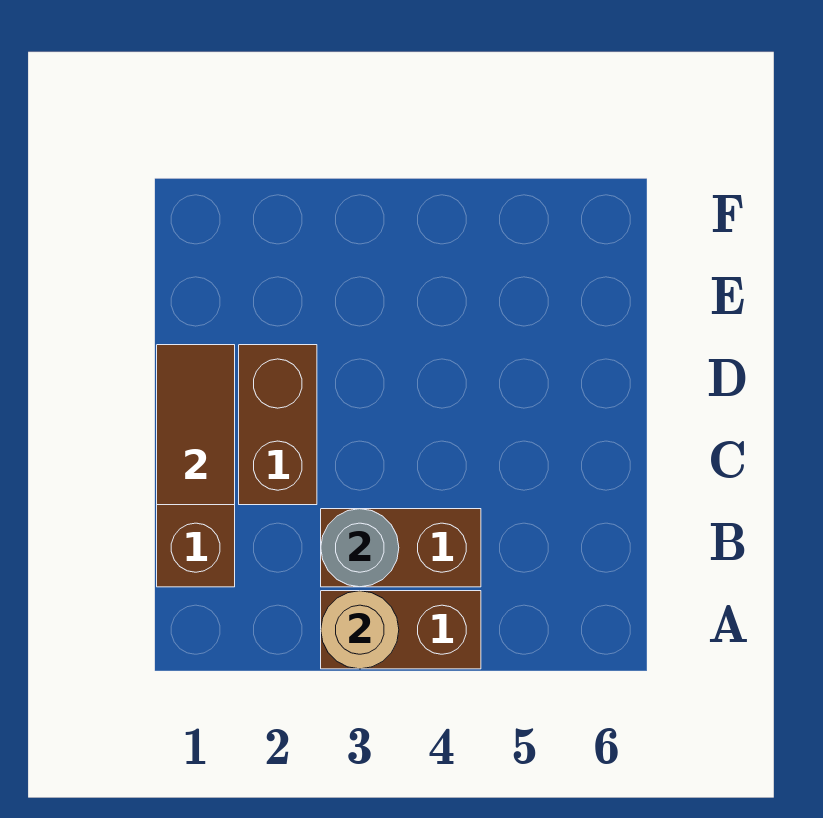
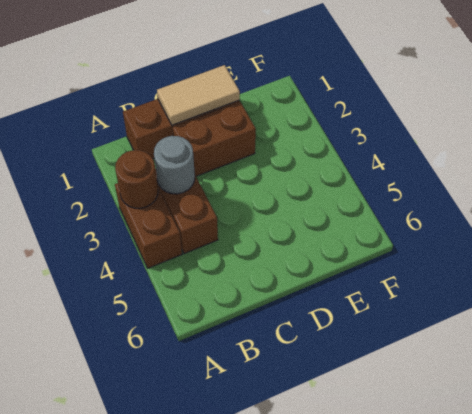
tan round brick A3 level 2 -> brown round brick A3 level 2
brown tile C1:D1 level 2 -> tan tile C1:D1 level 2

